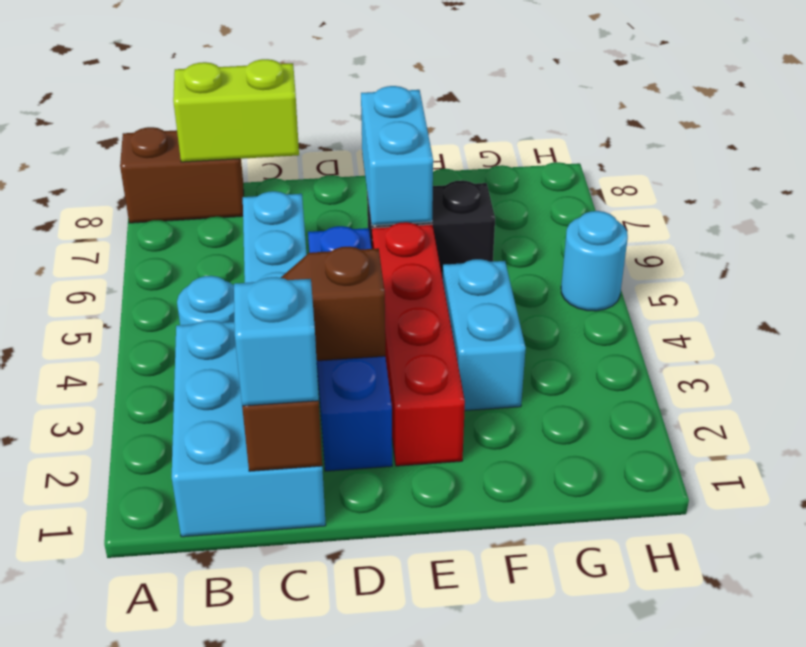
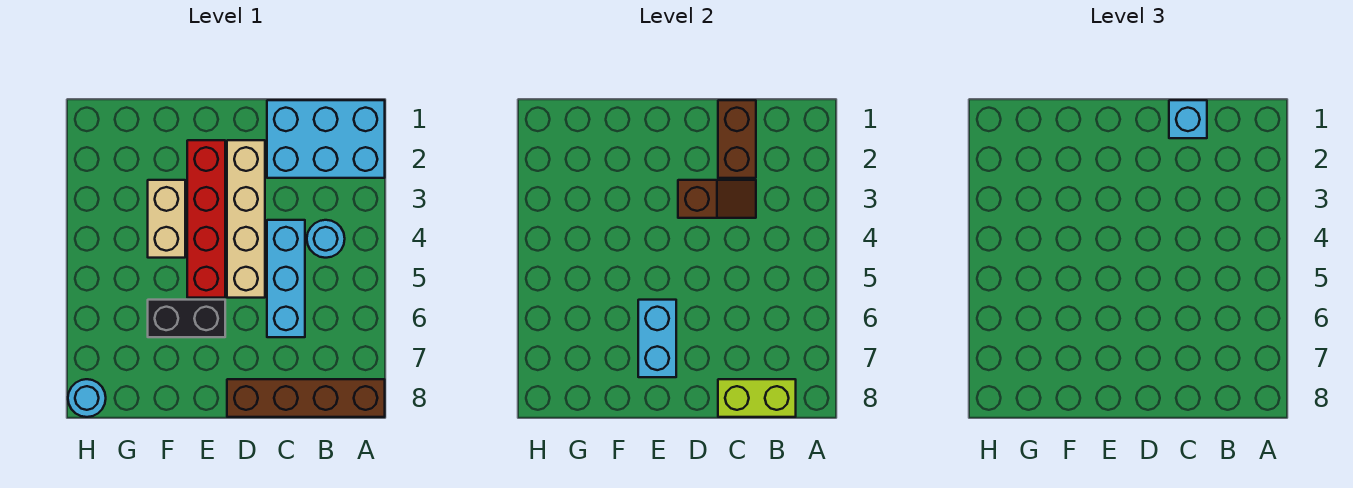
brown brick A8:B8 level 1 -> brown brick A8:D8 level 1
cyan brick B1:C3 level 1 -> cyan brick A1:C2 level 1
blue brick D2:D5 level 1 -> tan brick D2:D5 level 1
cyan brick F3:F4 level 1 -> tan brick F3:F4 level 1
cyan round brick H5 level 1 -> cyan round brick H8 level 1

